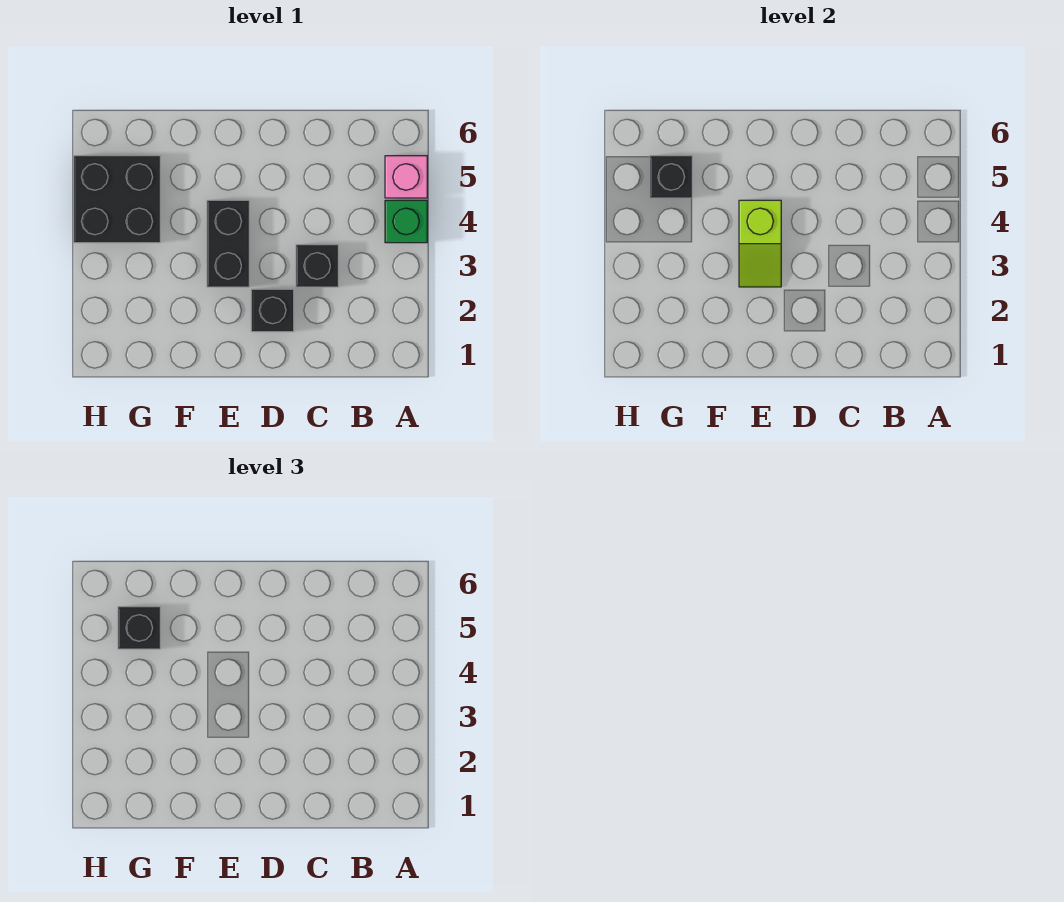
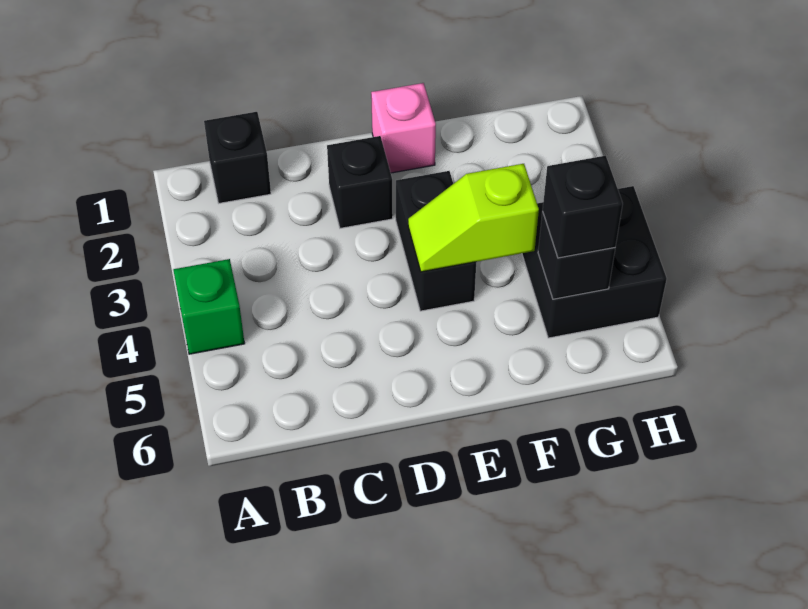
pink brick A5 level 1 -> pink brick E1 level 1
black brick C3 level 1 -> black brick B1 level 1
lime slope E3:E4 level 2 top 4 -> lime slope E4:F4 level 2 top F

